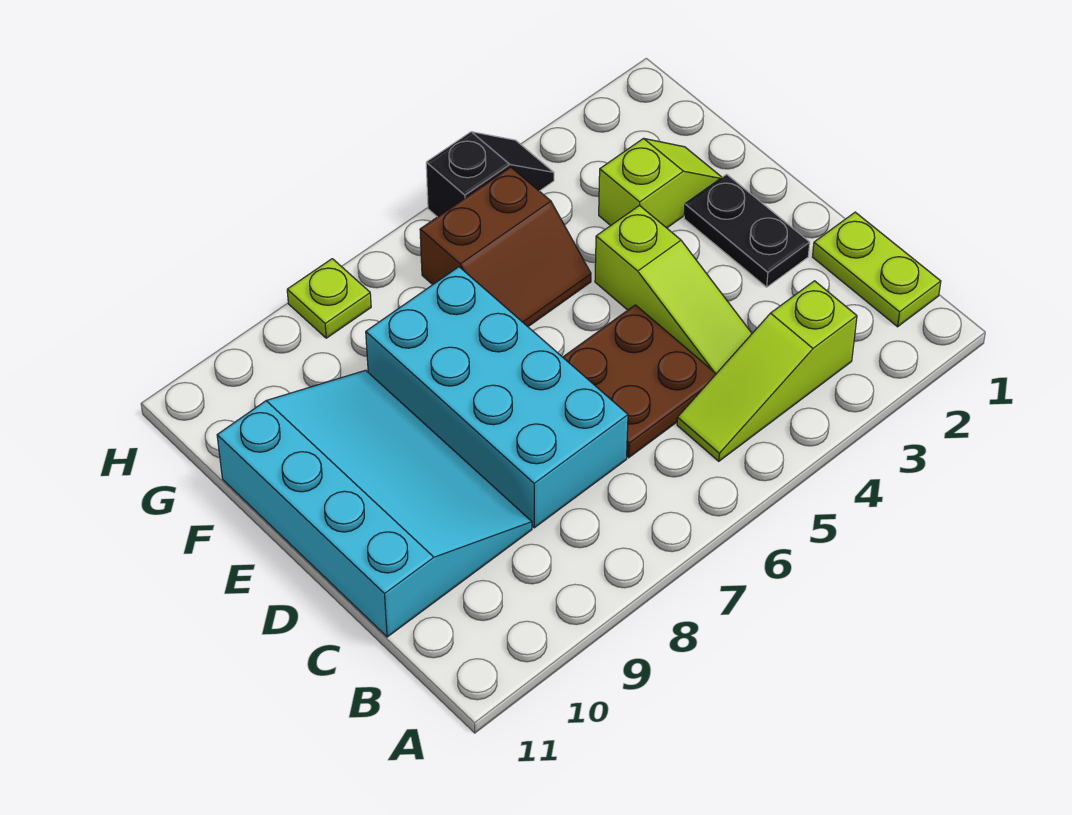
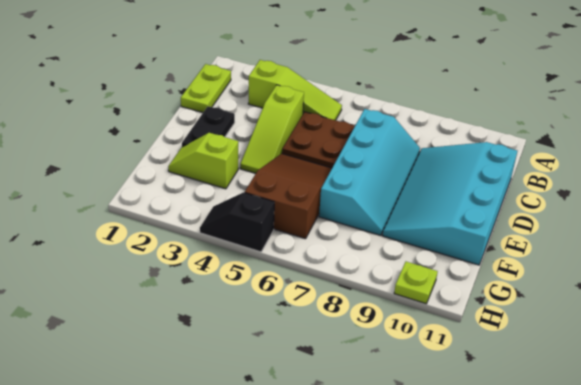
lime slope C4:E4 level 1 top E -> lime slope C4:E4 level 1 top C
cyan brick C7:F8 level 1 -> cyan slope C7:F8 level 1 top 7
brown slope F5:G6 level 1 top G -> brown slope E5:G6 level 1 top G
lime plate H8 level 1 -> lime plate H10 level 1

